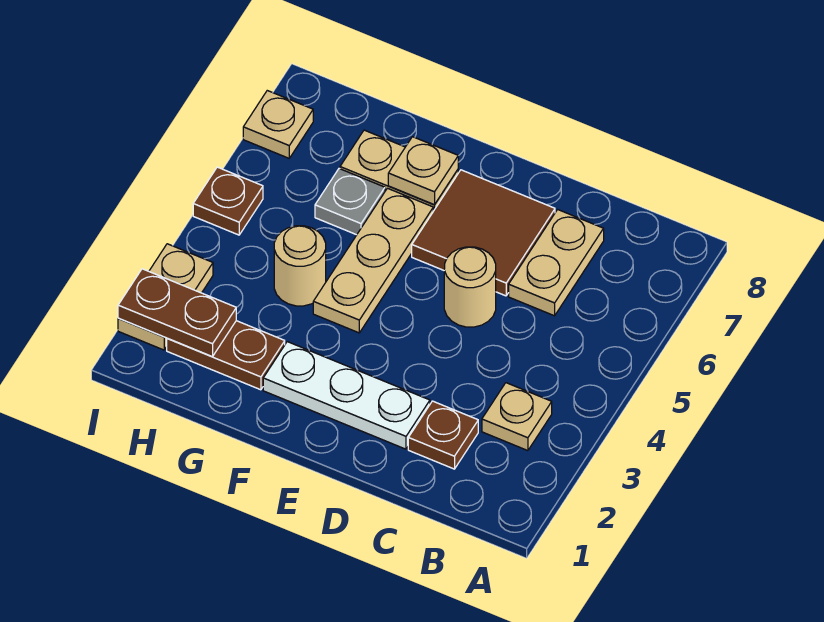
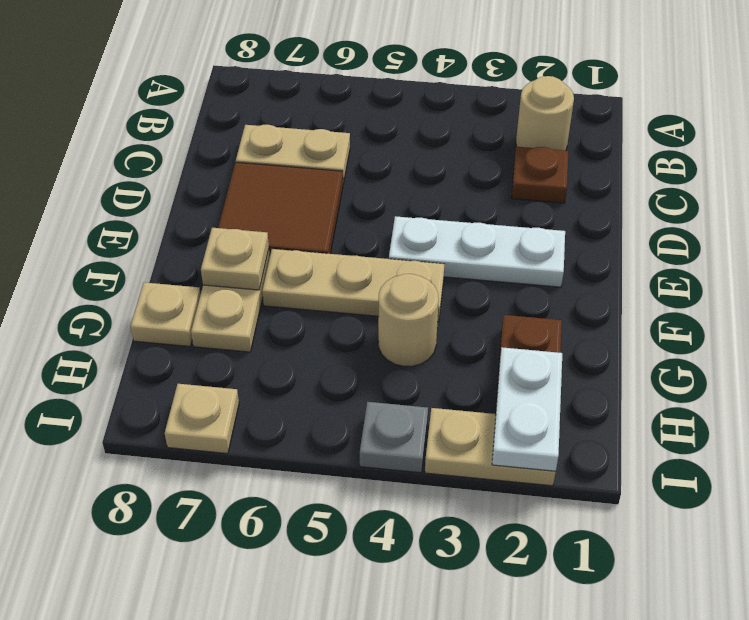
tan plate B3 level 1 -> tan plate G8 level 1
white plate D2:F2 level 1 -> white plate E2:E4 level 1
tan round brick D5 level 1 -> tan round brick B2 level 1
grey plate G6 level 1 -> grey plate I4 level 1
brown plate H2:I2 level 2 -> white plate H2:I2 level 2
brown plate I5 level 1 -> none

